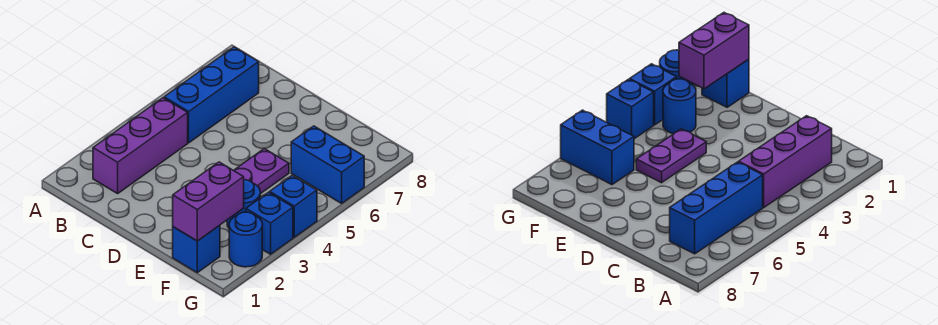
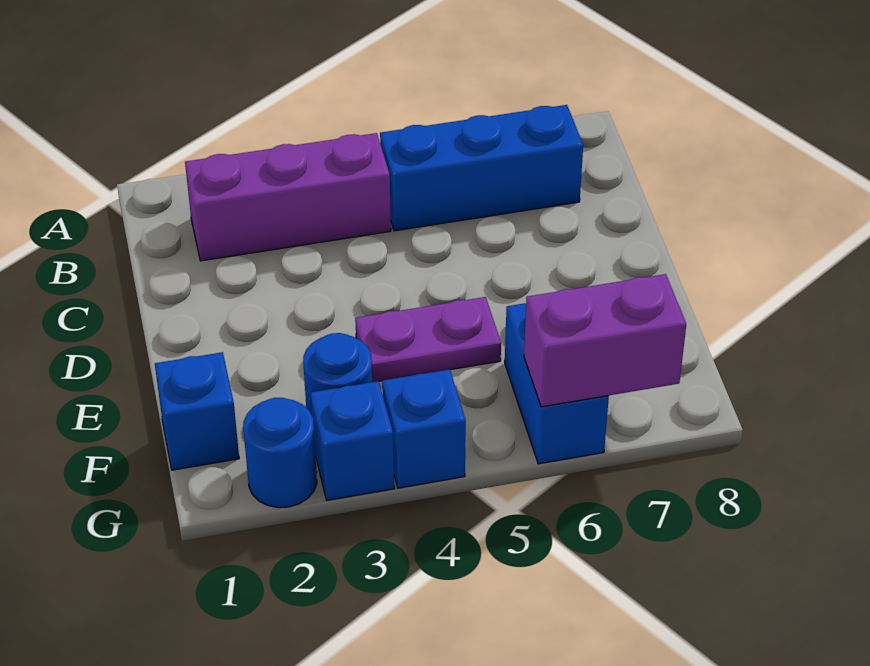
purple brick F1:F2 level 2 -> purple brick G6:G7 level 2

